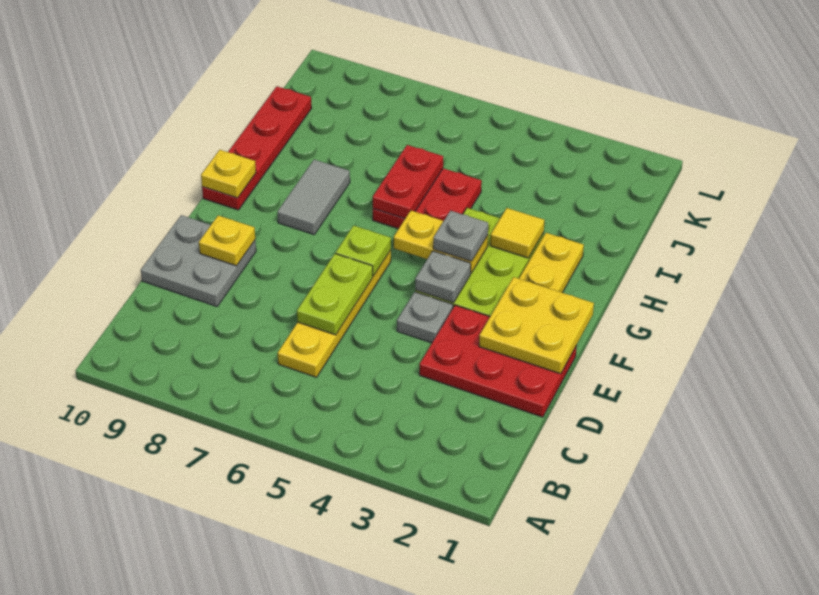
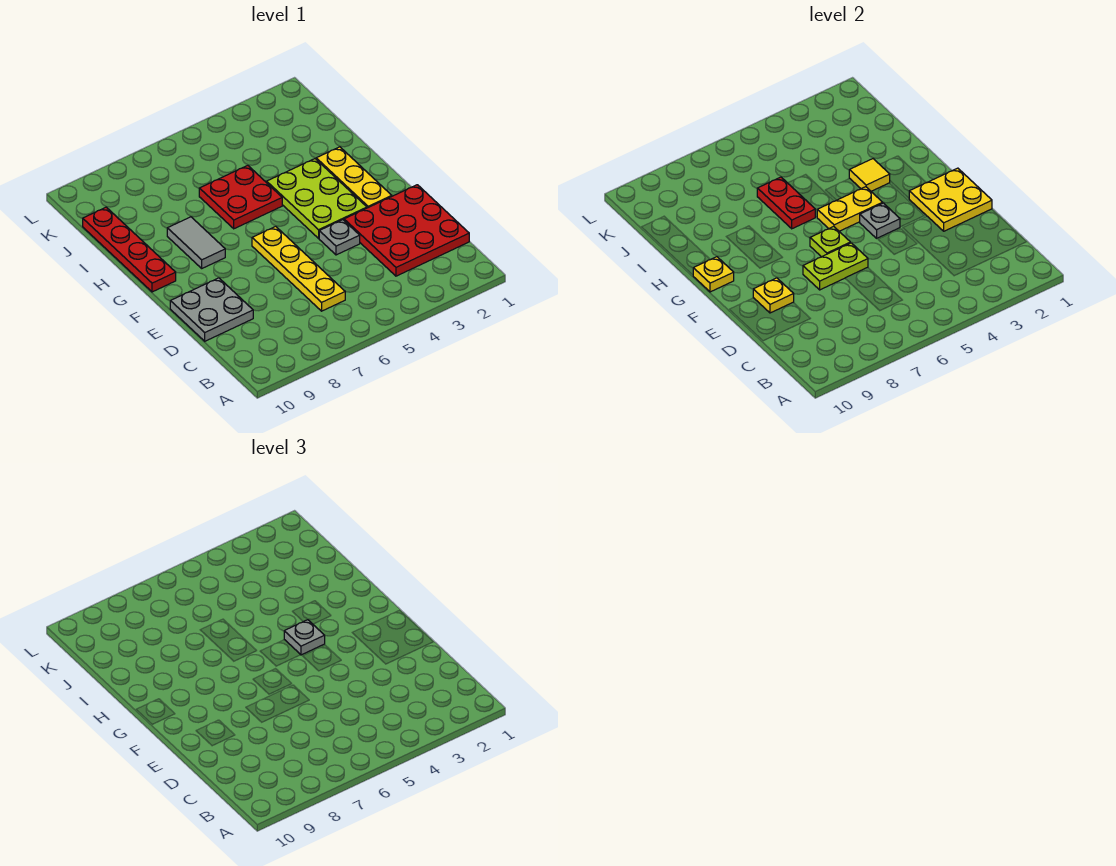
red plate D1:E3 level 1 -> red plate C1:E3 level 1
lime plate D6:E6 level 2 -> lime plate E6:E7 level 2

